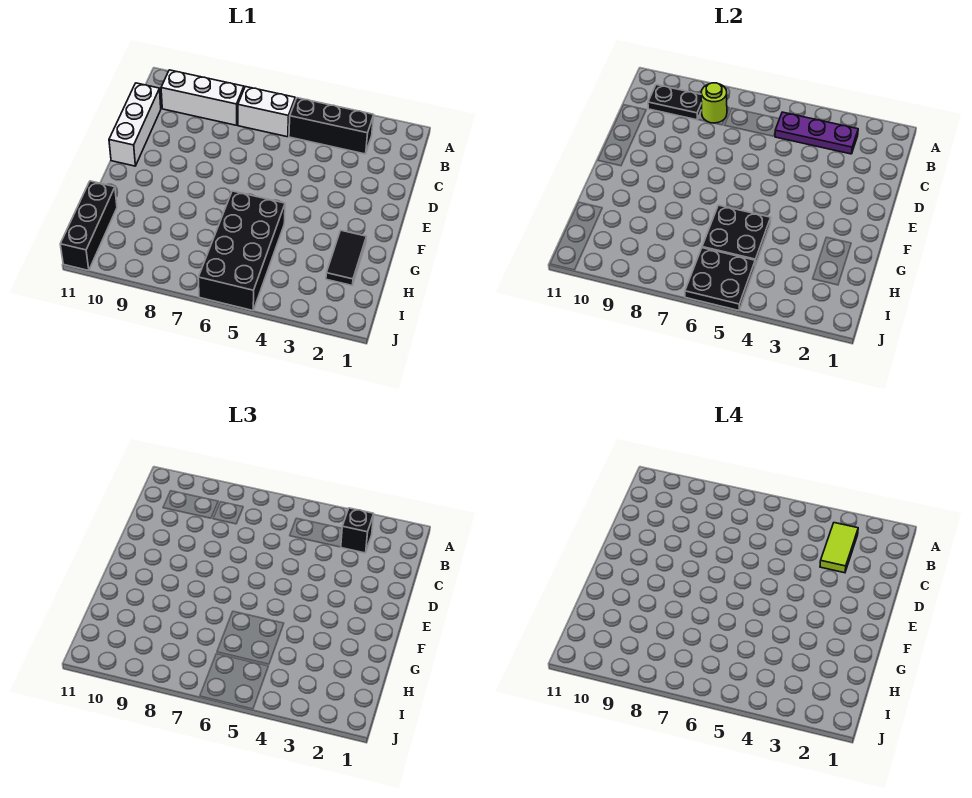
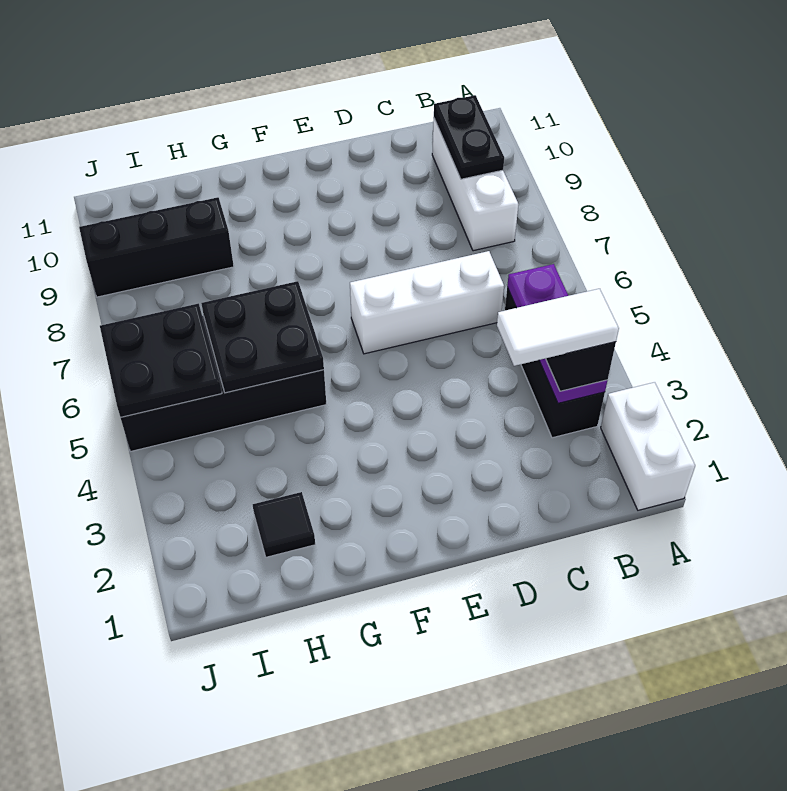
lime tile B3:C3 level 4 -> white tile B3:C3 level 4
white brick B6:B7 level 1 -> white brick A1:A2 level 1
lime round brick B8 level 2 -> none
white brick C11:E11 level 1 -> white brick C6:E6 level 1
black tile G2:H2 level 1 -> black tile H2 level 1
black brick H11:J11 level 1 -> black brick H9:J9 level 1

